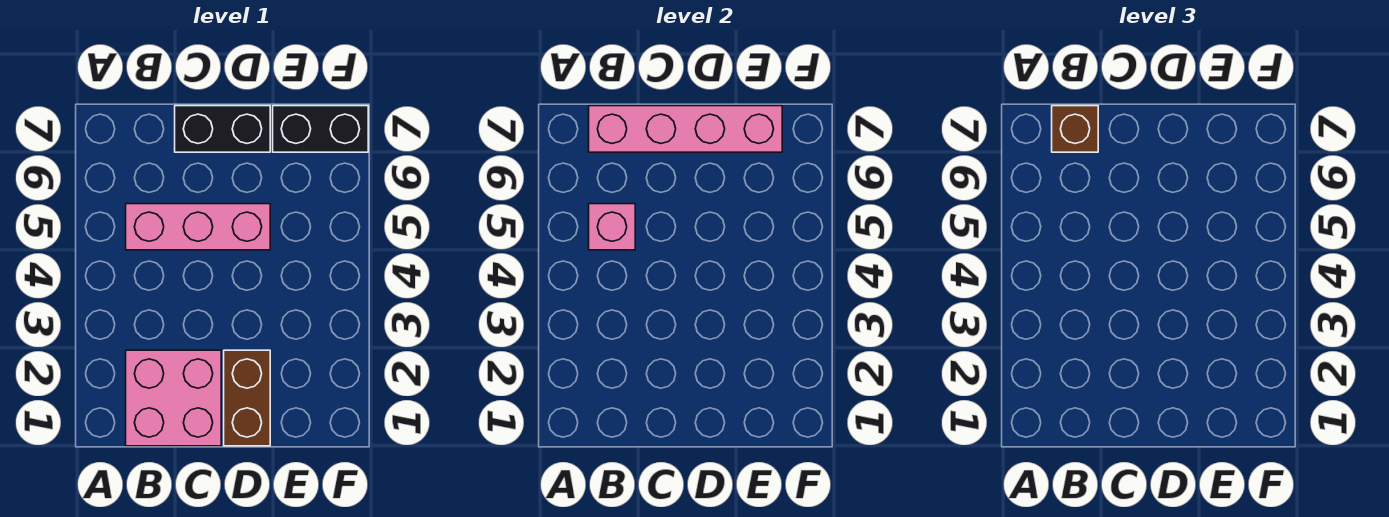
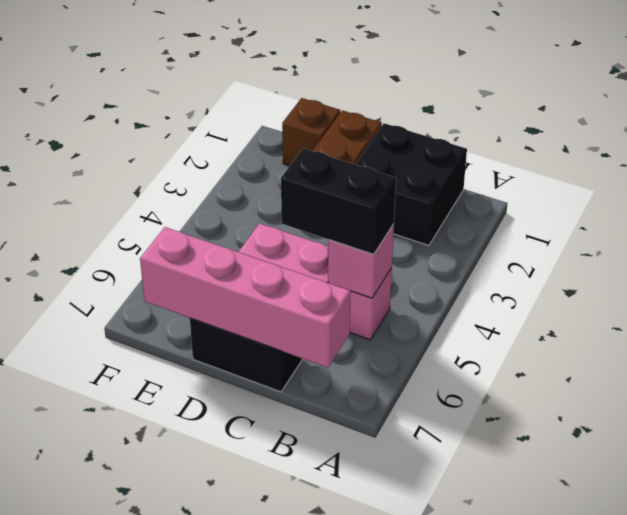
pink brick B1:C2 level 1 -> black brick B1:C2 level 1
brown brick B7 level 3 -> brown brick E1 level 1
black brick E7:F7 level 1 -> black brick B5:C5 level 3

